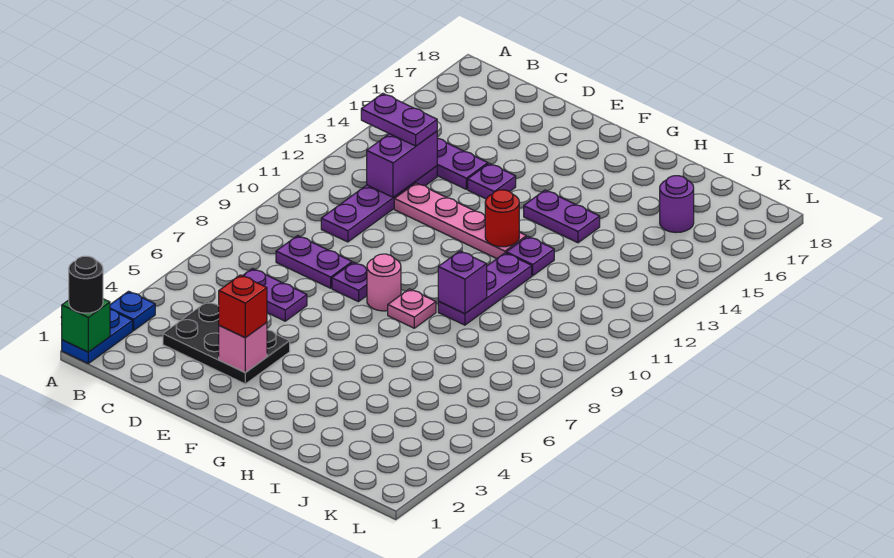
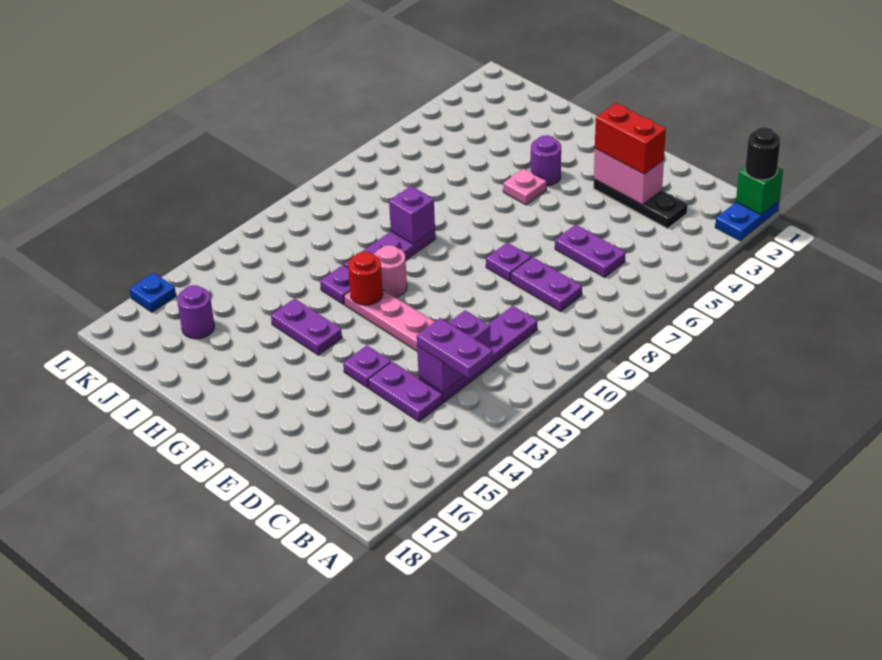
blue plate A3 level 1 -> blue plate L16 level 1
black plate C3:E4 level 1 -> black plate C3:E3 level 1
pink brick E3 level 2 -> pink brick D3:E3 level 2
red brick E3 level 3 -> red brick D3:E3 level 3
pink round brick F8 level 1 -> pink round brick G11 level 1
none -> purple round brick G4 level 1
pink plate G8 level 1 -> pink plate G5 level 1

